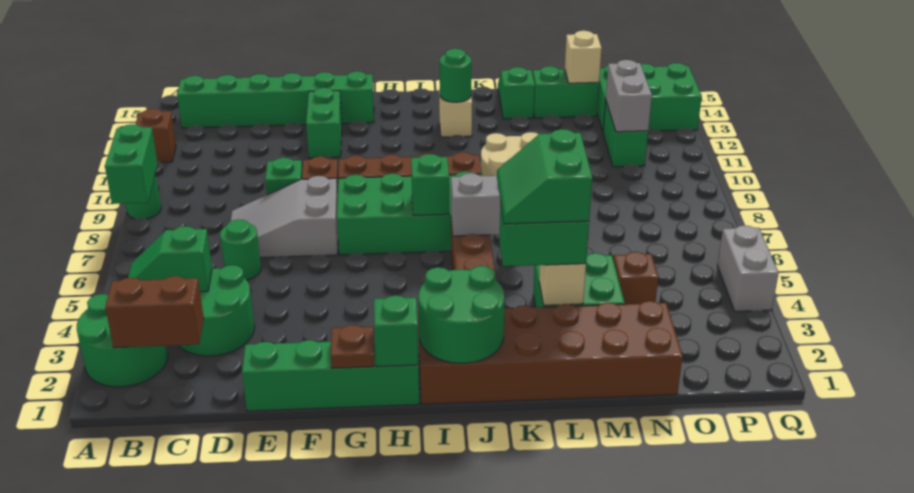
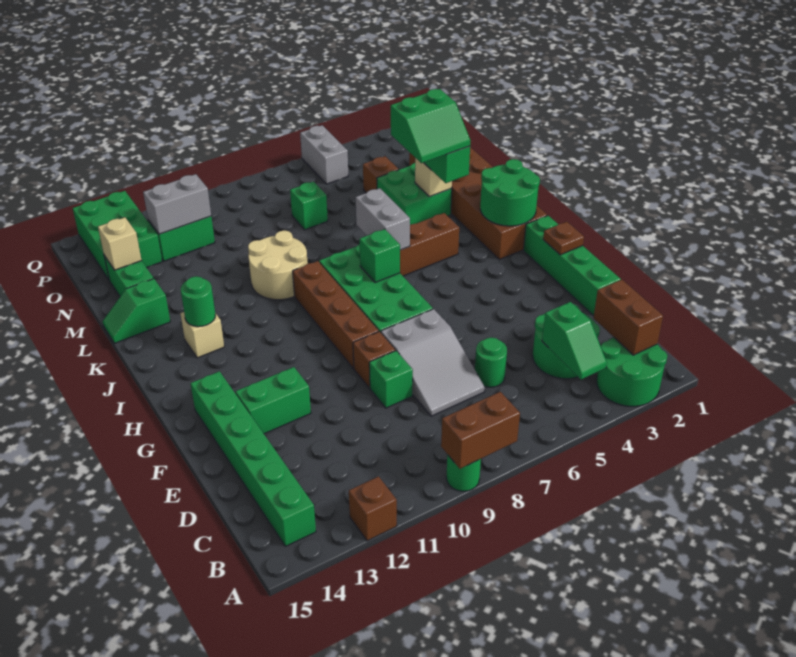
green brick A8:A9 level 2 -> brown brick A8:A9 level 2
green brick H1 level 2 -> green brick N7 level 1
grey brick Q4:Q5 level 1 -> grey brick P5:Q5 level 1

